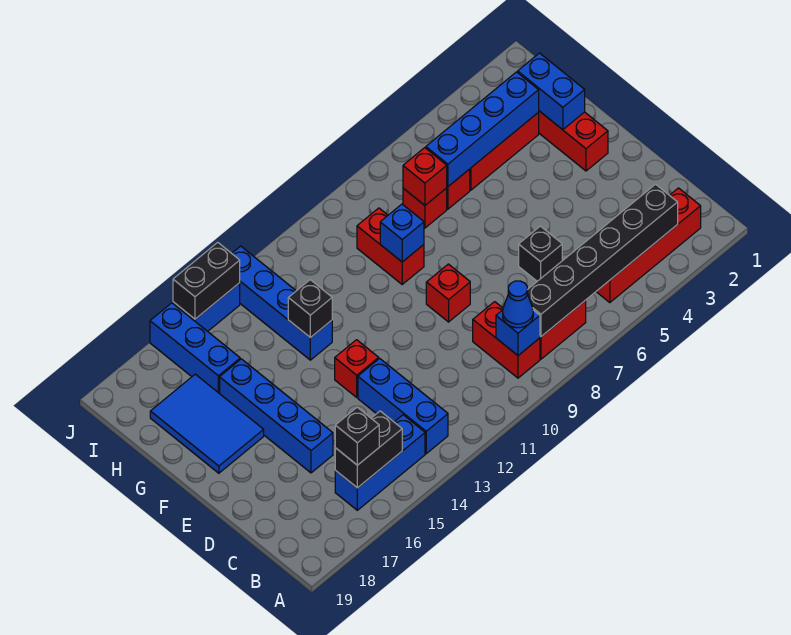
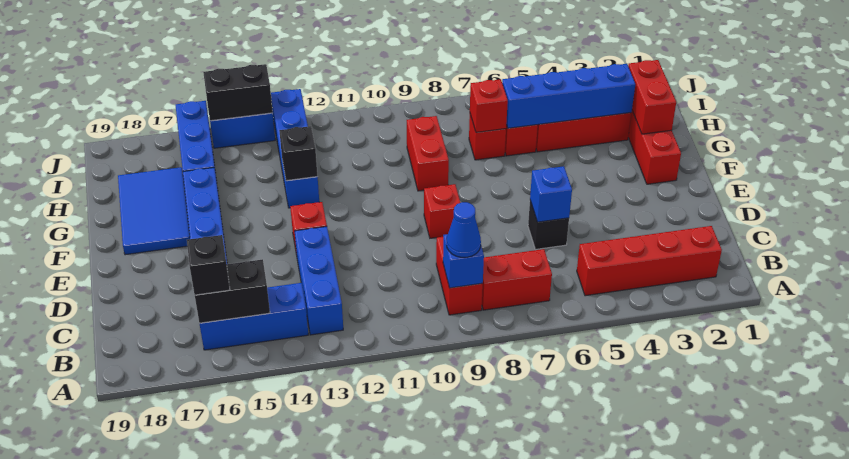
black brick B3:B8 level 2 -> none
blue brick G2:H2 level 2 -> red brick G2:H2 level 2
blue brick G9 level 2 -> blue brick D6 level 2

